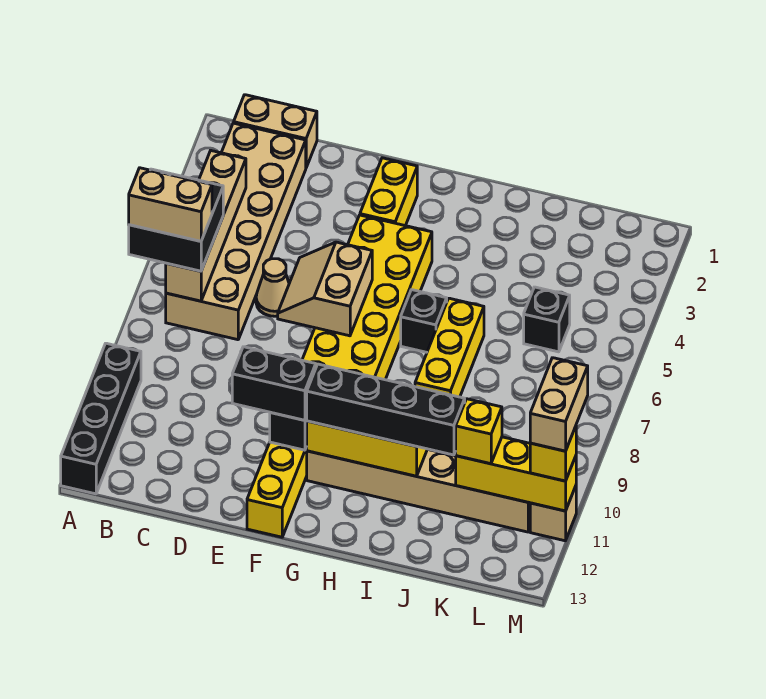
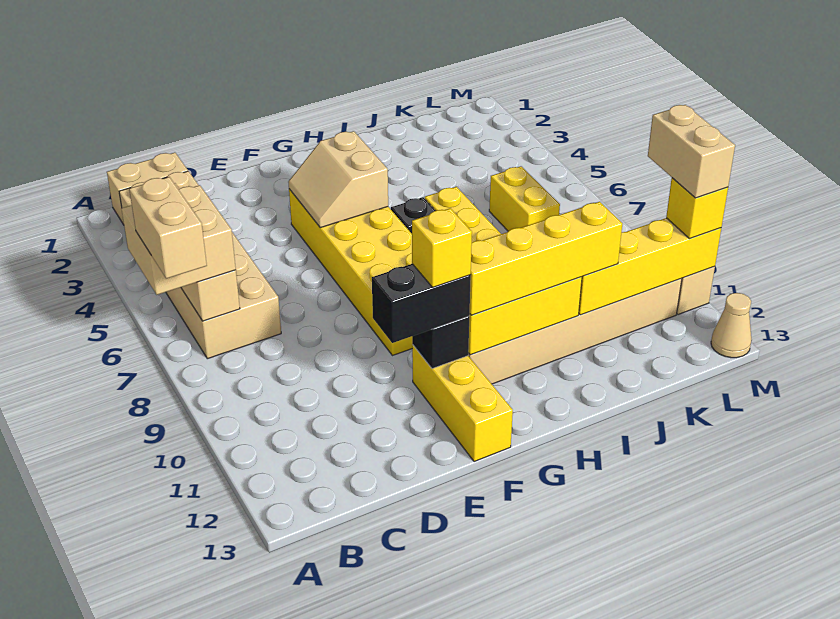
black brick A6:B7 level 3 -> tan brick A6:B7 level 3
tan brick A7:B7 level 4 -> tan brick A7:A8 level 4
black brick A10:A13 level 1 -> none
tan cone D6 level 1 -> tan cone M13 level 1
tan slope E6:F7 level 2 top F -> tan slope F4:G5 level 2 top G
yellow brick F2:F3 level 1 -> yellow brick K6:K7 level 1
black brick G11:J11 level 3 -> yellow brick G11:J11 level 3
black brick K5 level 1 -> none
yellow brick K11:M11 level 2 -> yellow brick J11:M11 level 2
yellow brick K11 level 3 -> yellow brick F11 level 4

